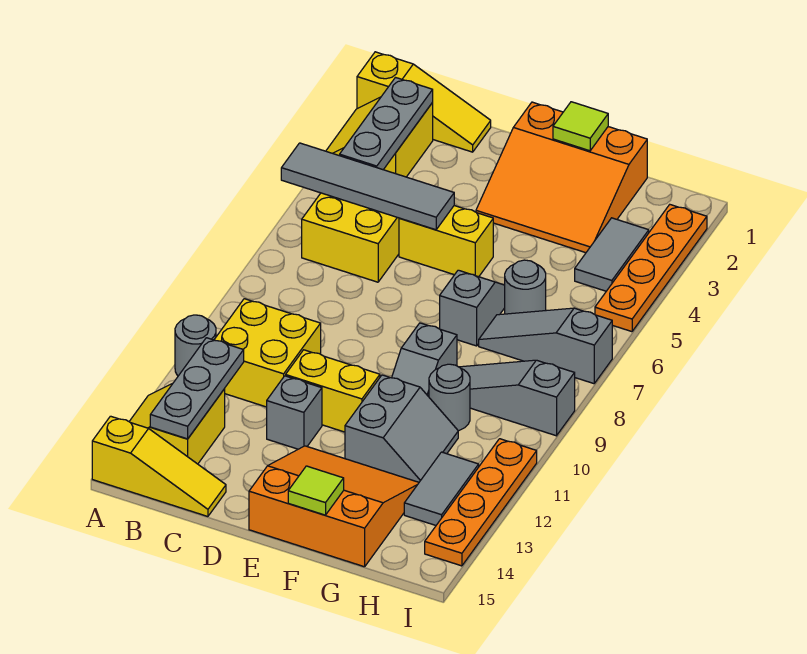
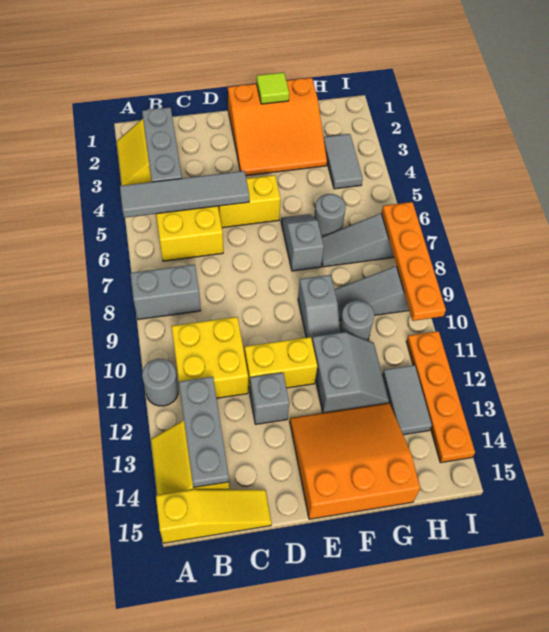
yellow slope A1:C1 level 1 top A -> none
none -> grey brick A8:B8 level 1
lime tile F15 level 2 -> none
orange plate I2:I5 level 1 -> orange plate I7:I10 level 2

